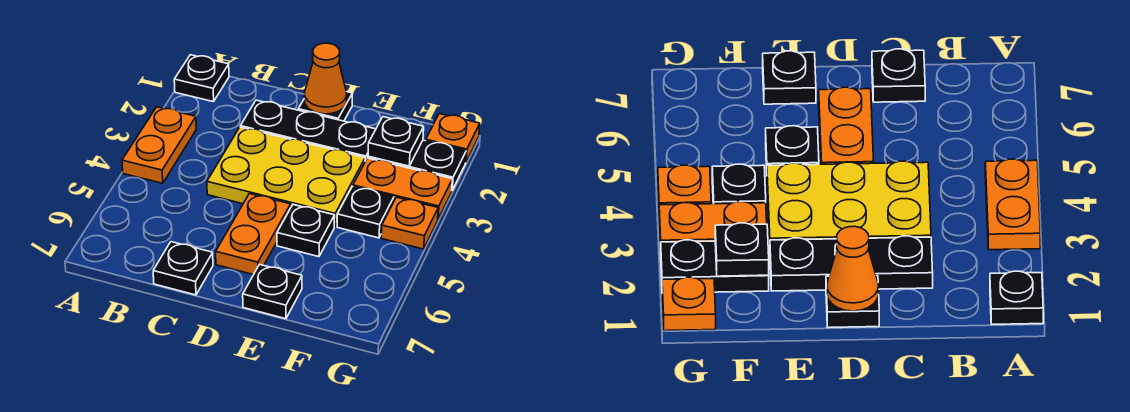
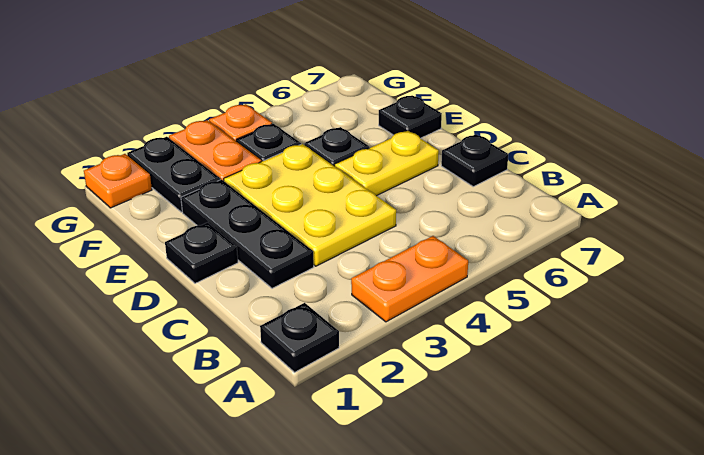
orange cone D1 level 2 -> none
orange plate D5:D6 level 1 -> yellow plate D5:D6 level 1
black plate F2 level 2 -> none

